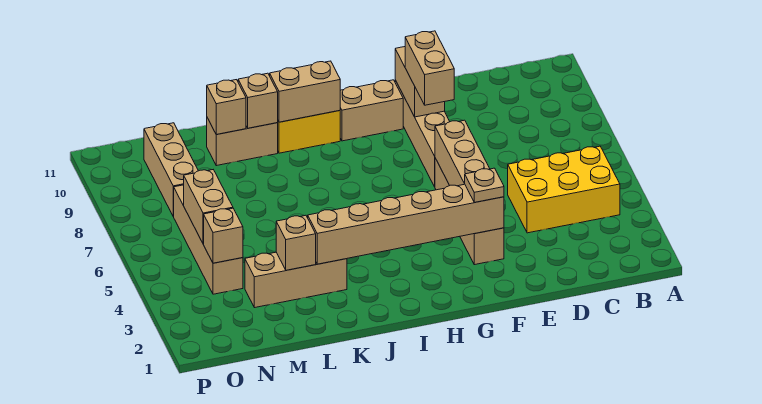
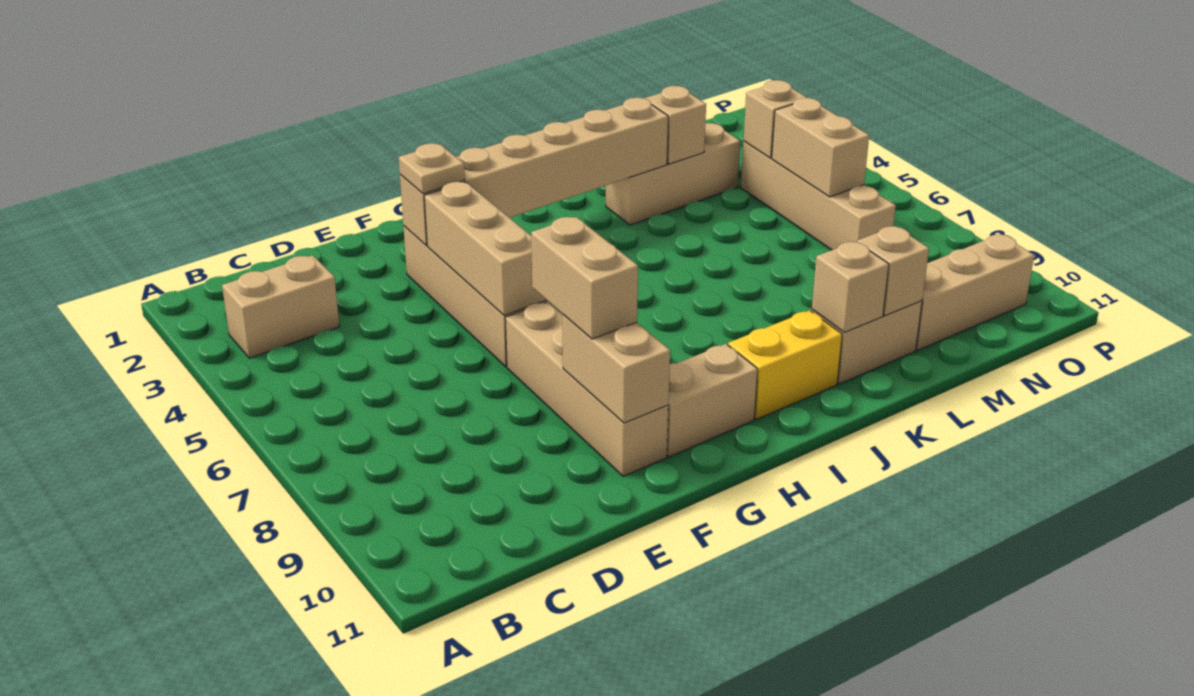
yellow brick B4:D5 level 1 -> none
tan brick I10:J10 level 2 -> tan brick B3:C3 level 1
tan brick N8:N10 level 1 -> tan brick M10:O10 level 1

